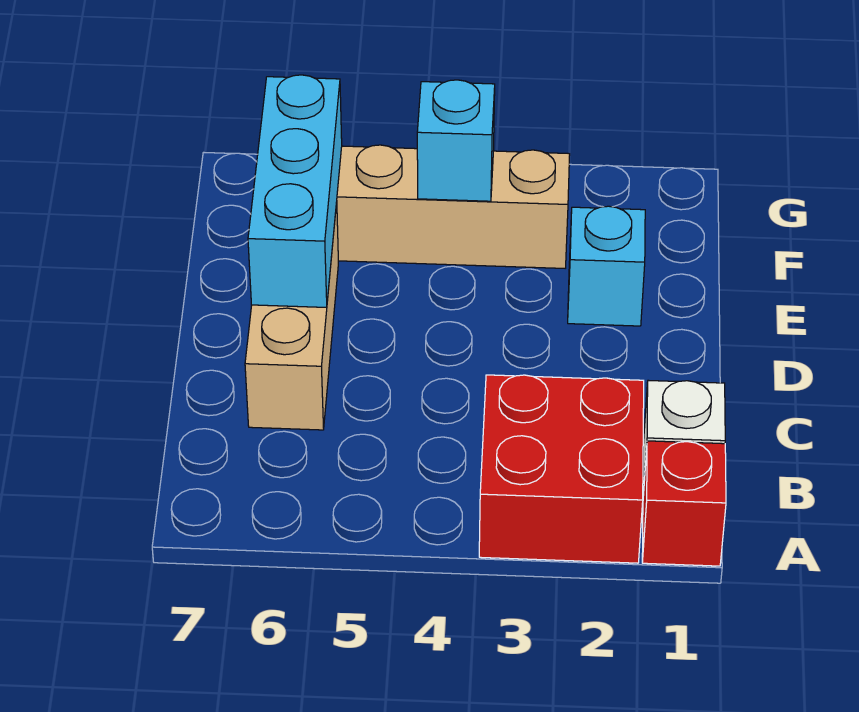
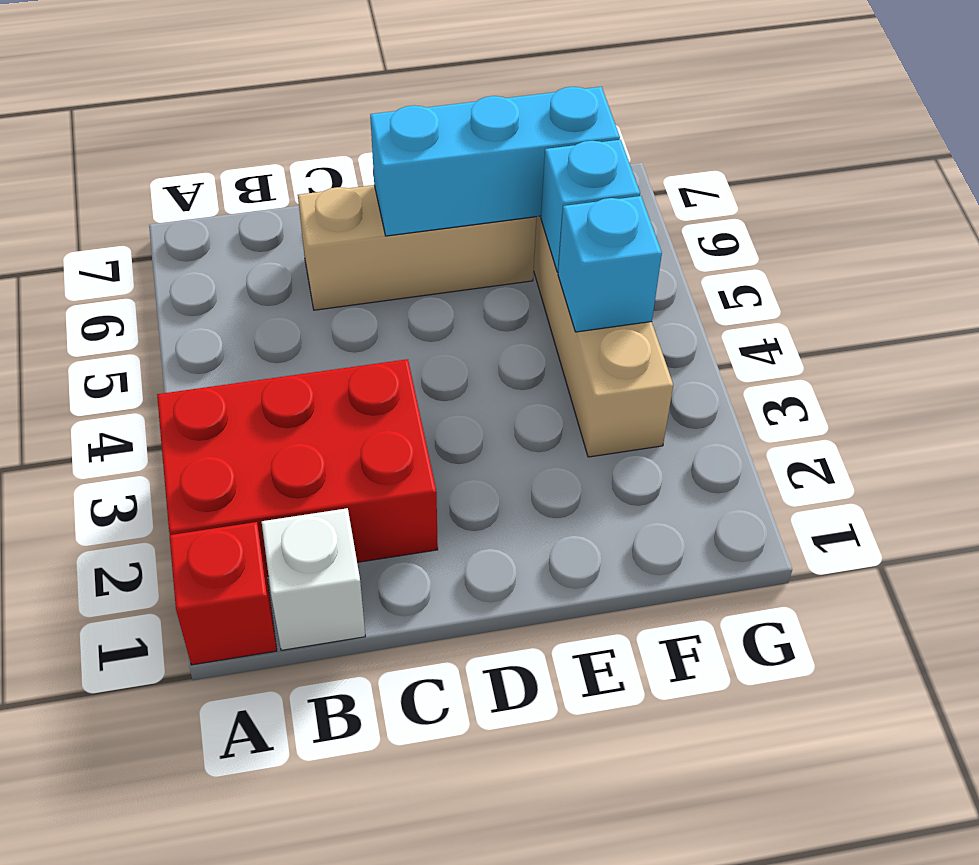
red brick A2:B3 level 1 -> red brick A2:C3 level 1
cyan brick E2 level 1 -> cyan brick F5 level 2

